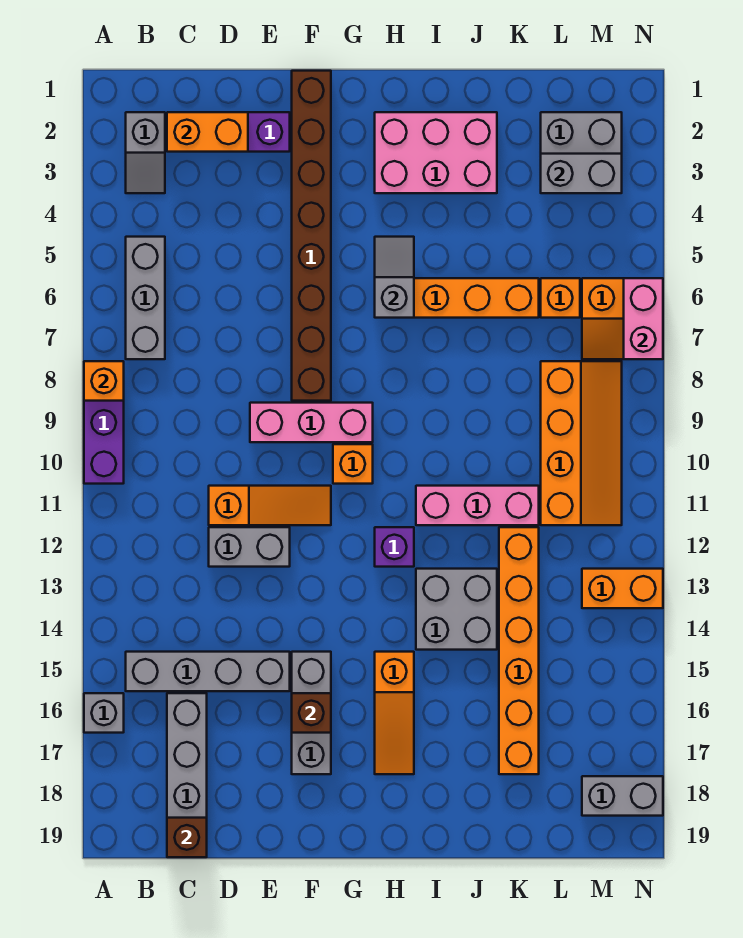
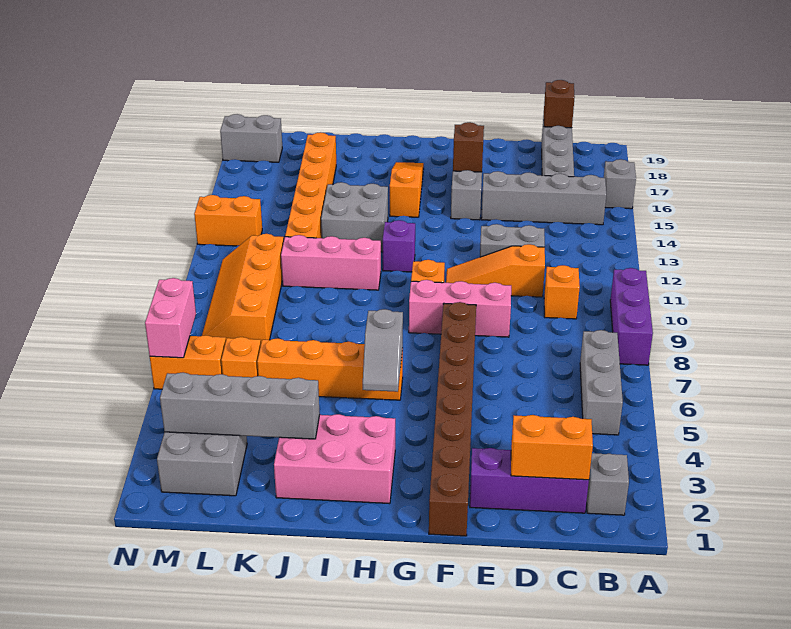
orange brick A8 level 2 -> orange brick C10 level 1
grey brick L3:M3 level 2 -> grey brick J3:M3 level 2

